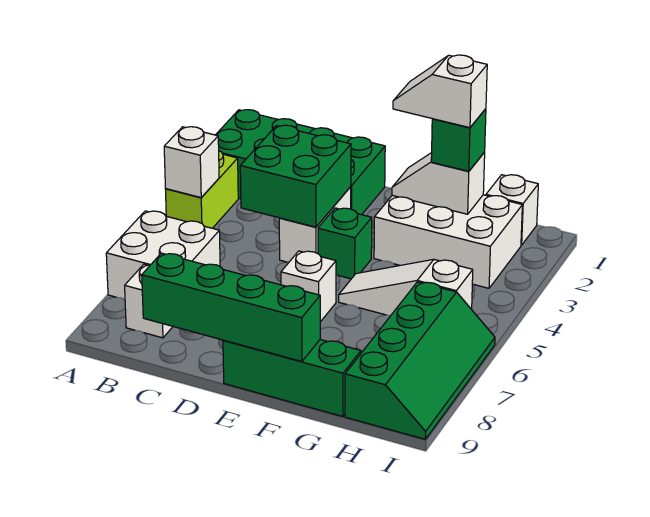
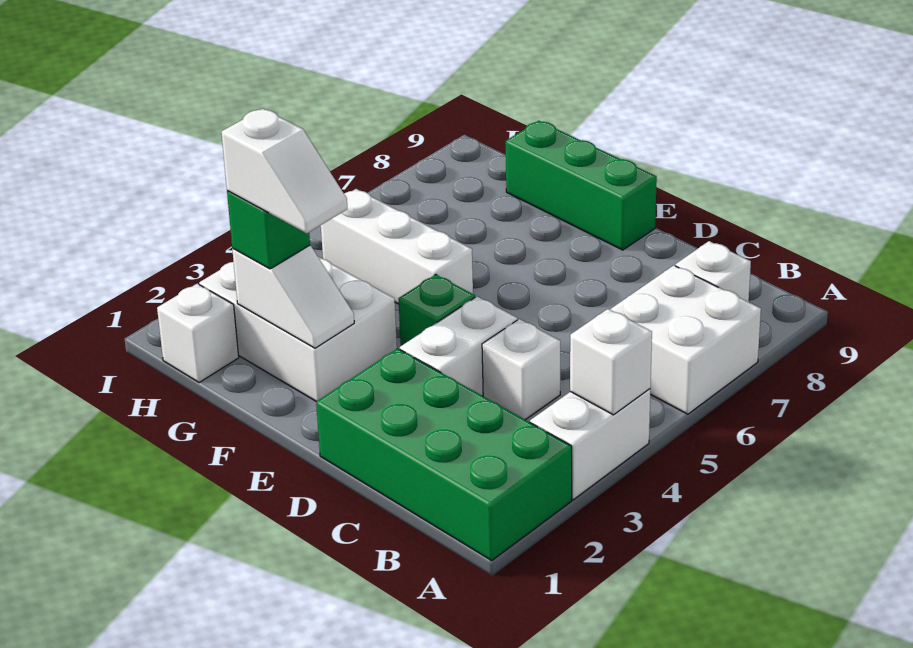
lime brick A3:A4 level 1 -> white brick A3:A4 level 1
green brick C3:D4 level 2 -> none
green brick C9:F9 level 2 -> none
white brick E6 level 1 -> white brick C4 level 1
white slope F5:H5 level 1 top H -> white brick F5:H5 level 1
green slope H6:I9 level 1 top H -> none

